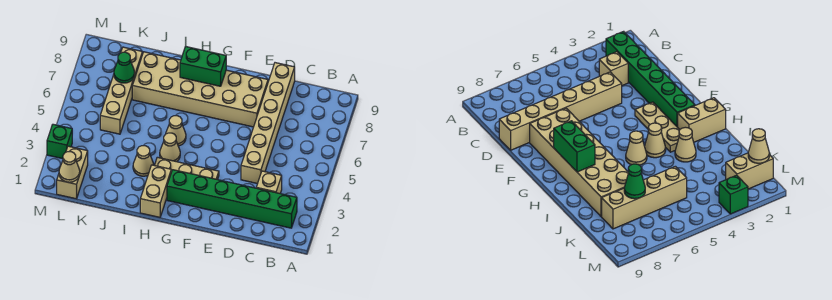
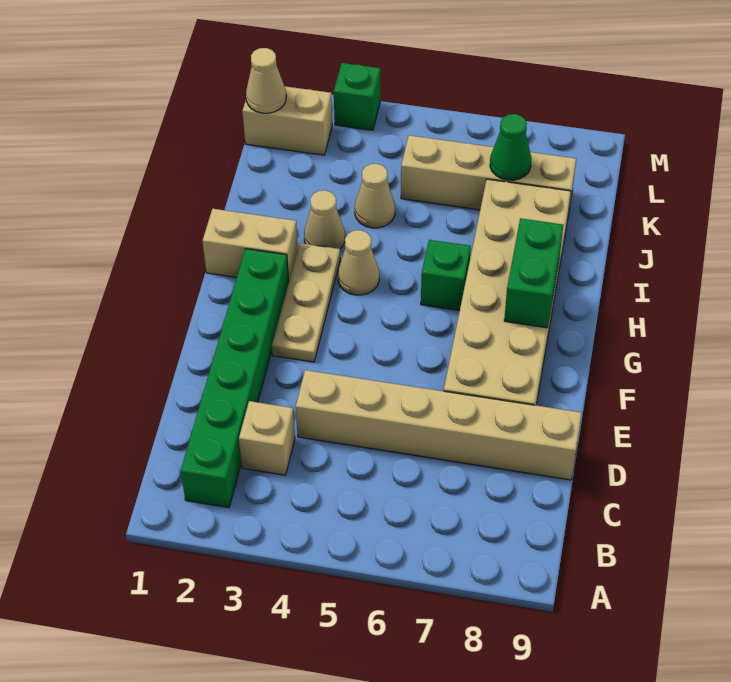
tan cone H5 level 1 -> tan cone J4 level 1
none -> green brick H6 level 1

